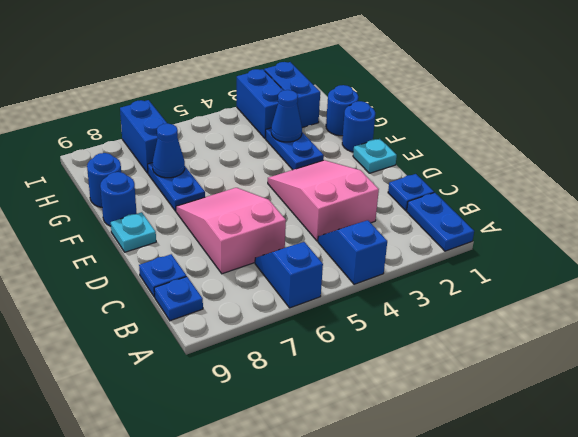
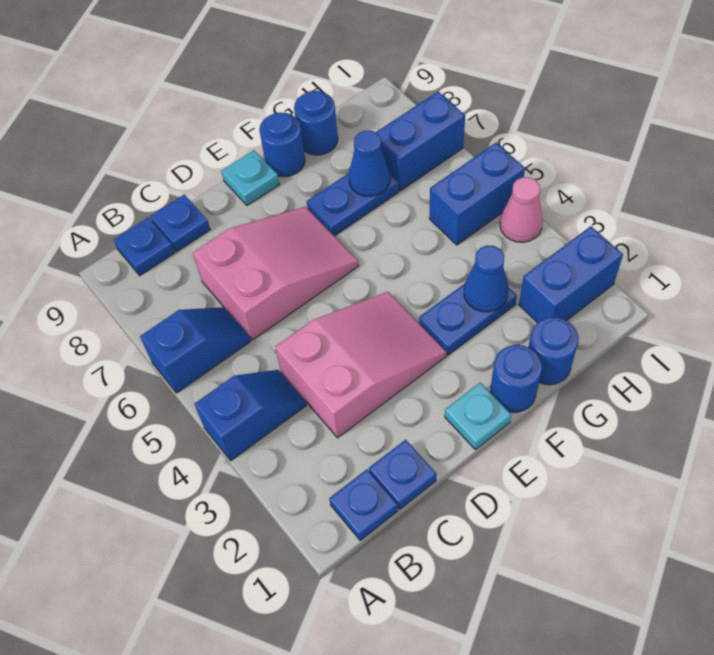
blue plate A1:B1 level 1 -> blue plate B1 level 1
blue brick H3:I3 level 1 -> blue brick H5:I5 level 1
none -> pink cone I4 level 1

